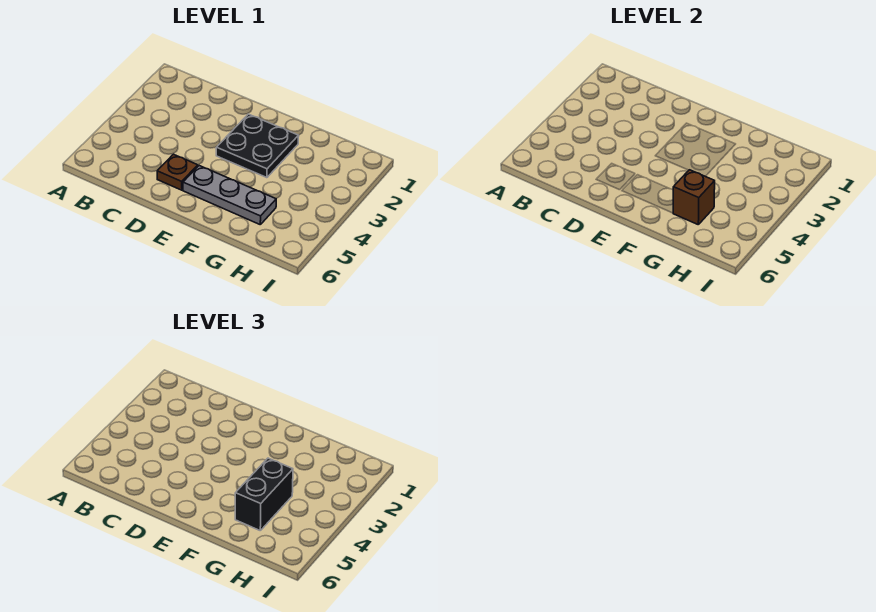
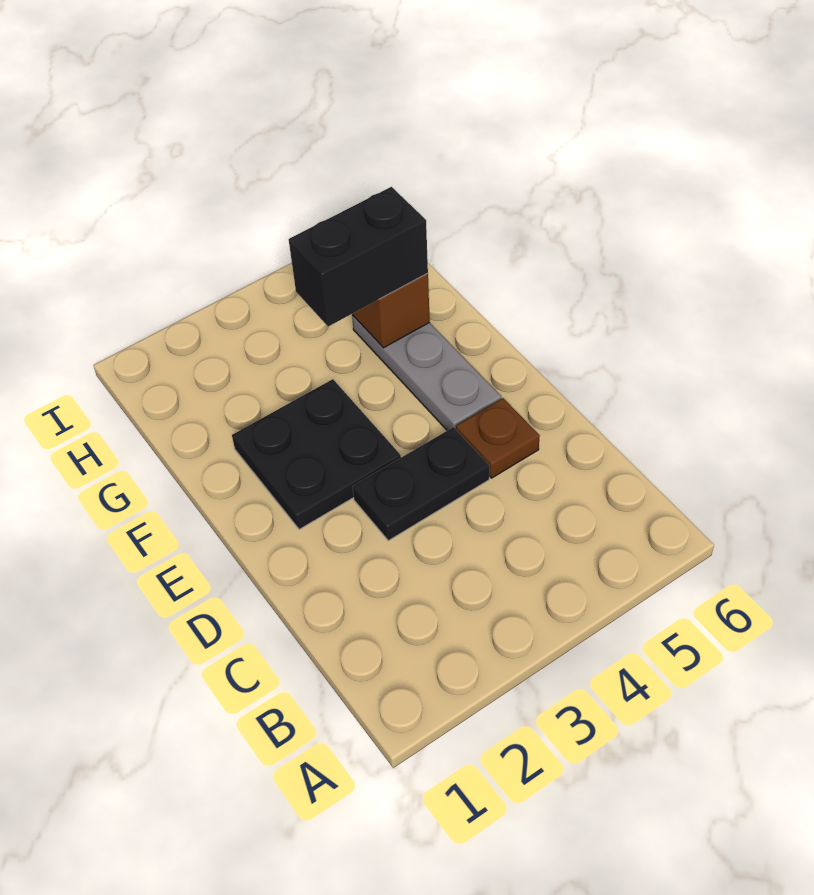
none -> black plate D3:D4 level 1

